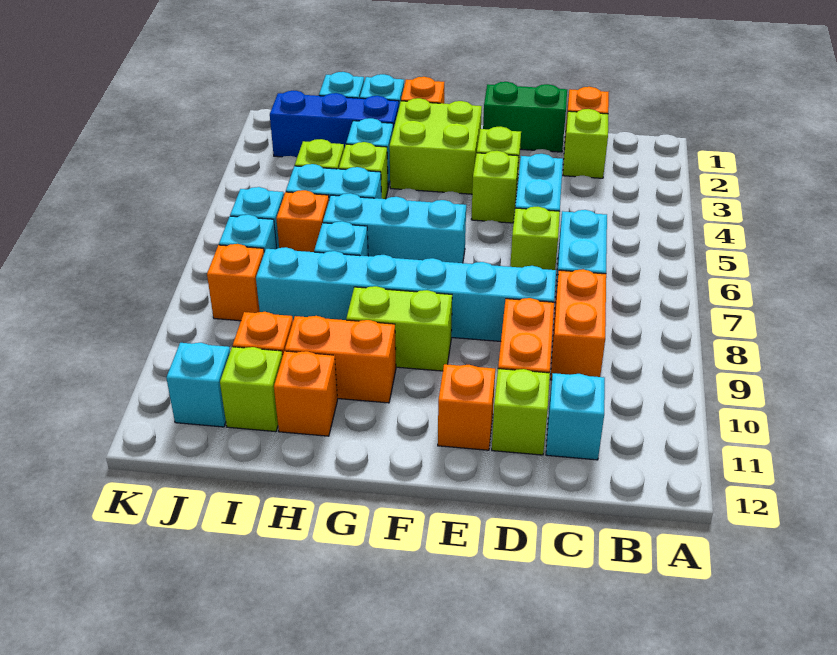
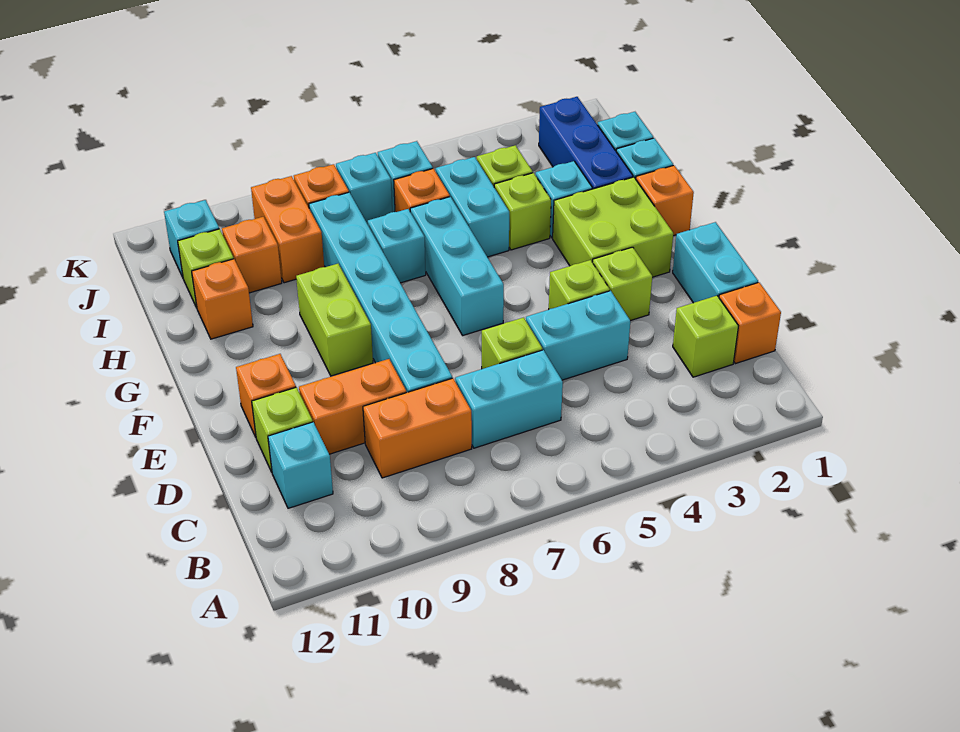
green brick D1:E1 level 1 -> cyan brick D1:E1 level 1
orange brick G10:H10 level 1 -> orange brick I9:J9 level 1

